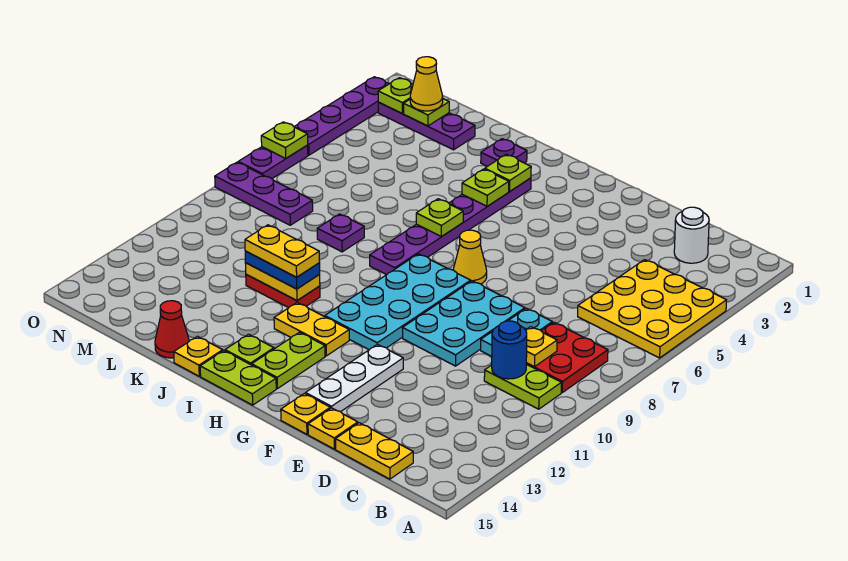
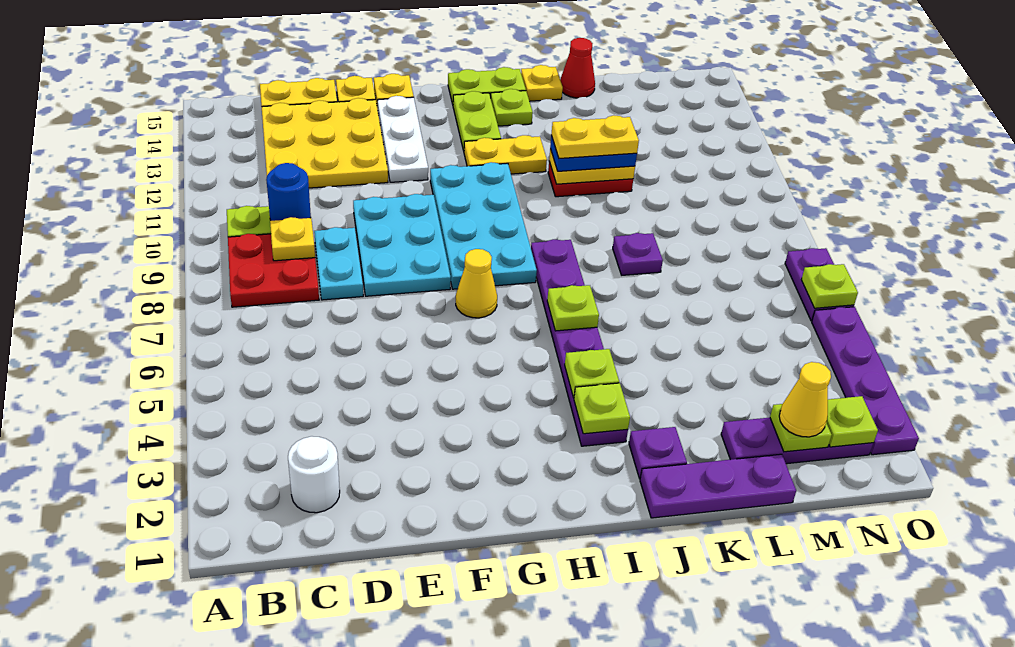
yellow plate A4:C6 level 1 -> yellow plate C12:E14 level 1
purple plate M8:O8 level 1 -> purple plate J1:L1 level 1

